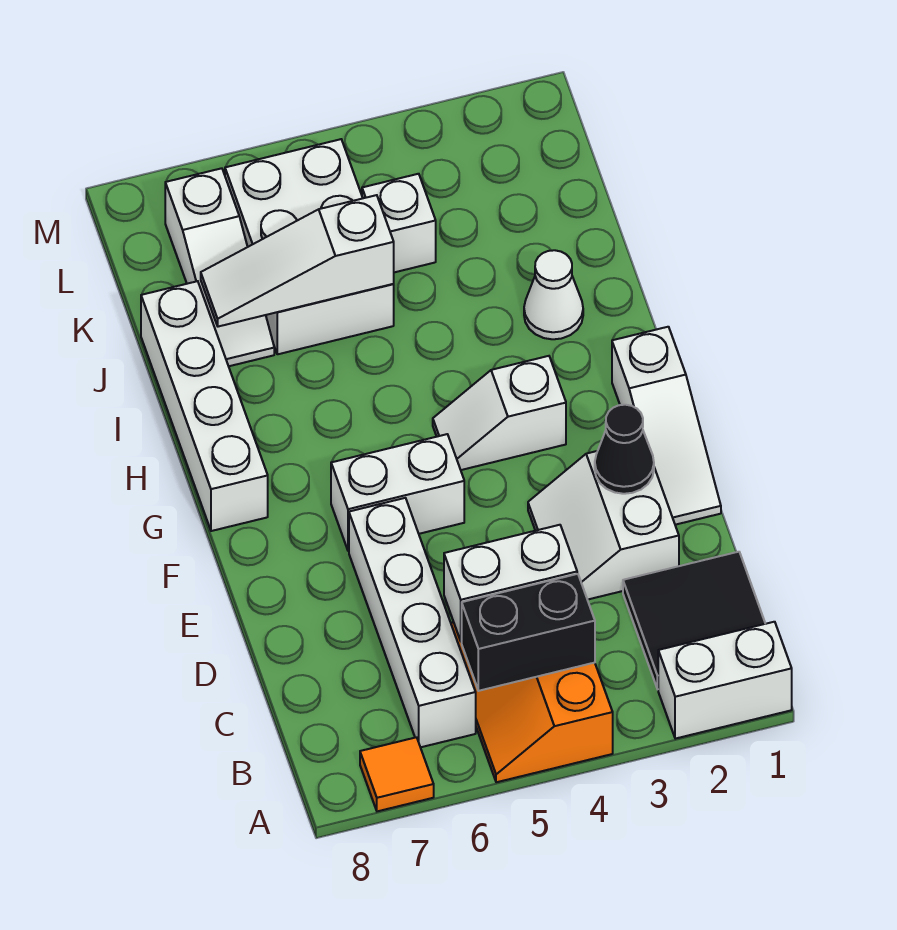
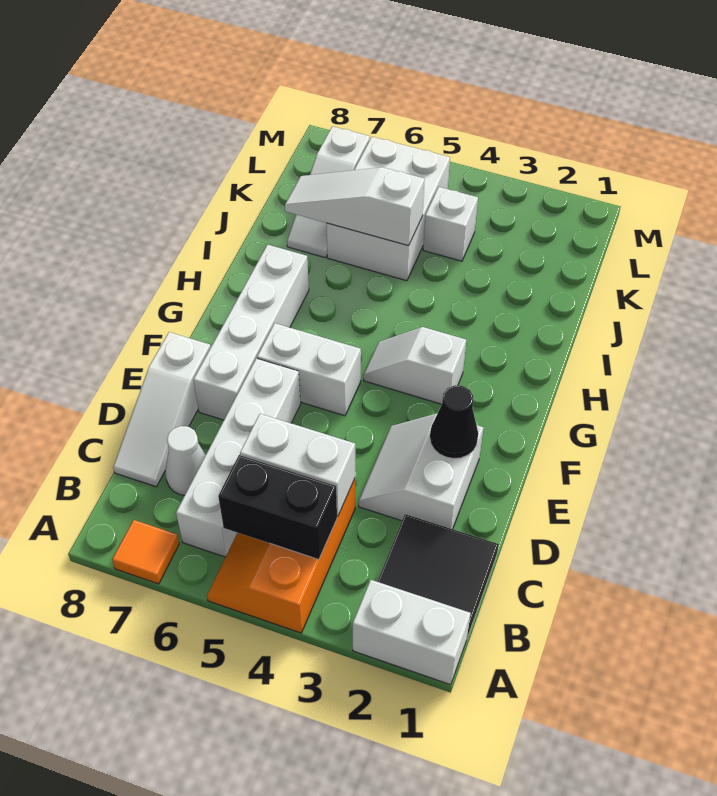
white slope E1:G1 level 1 top G -> white slope C8:E8 level 1 top E
white brick G8:J8 level 1 -> white brick E7:H7 level 1
white cone I2 level 1 -> white cone C7 level 1

